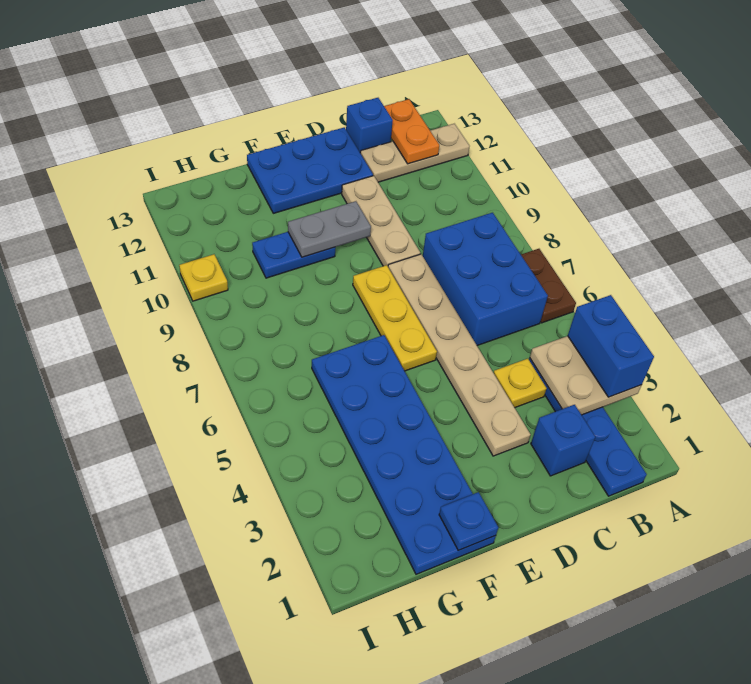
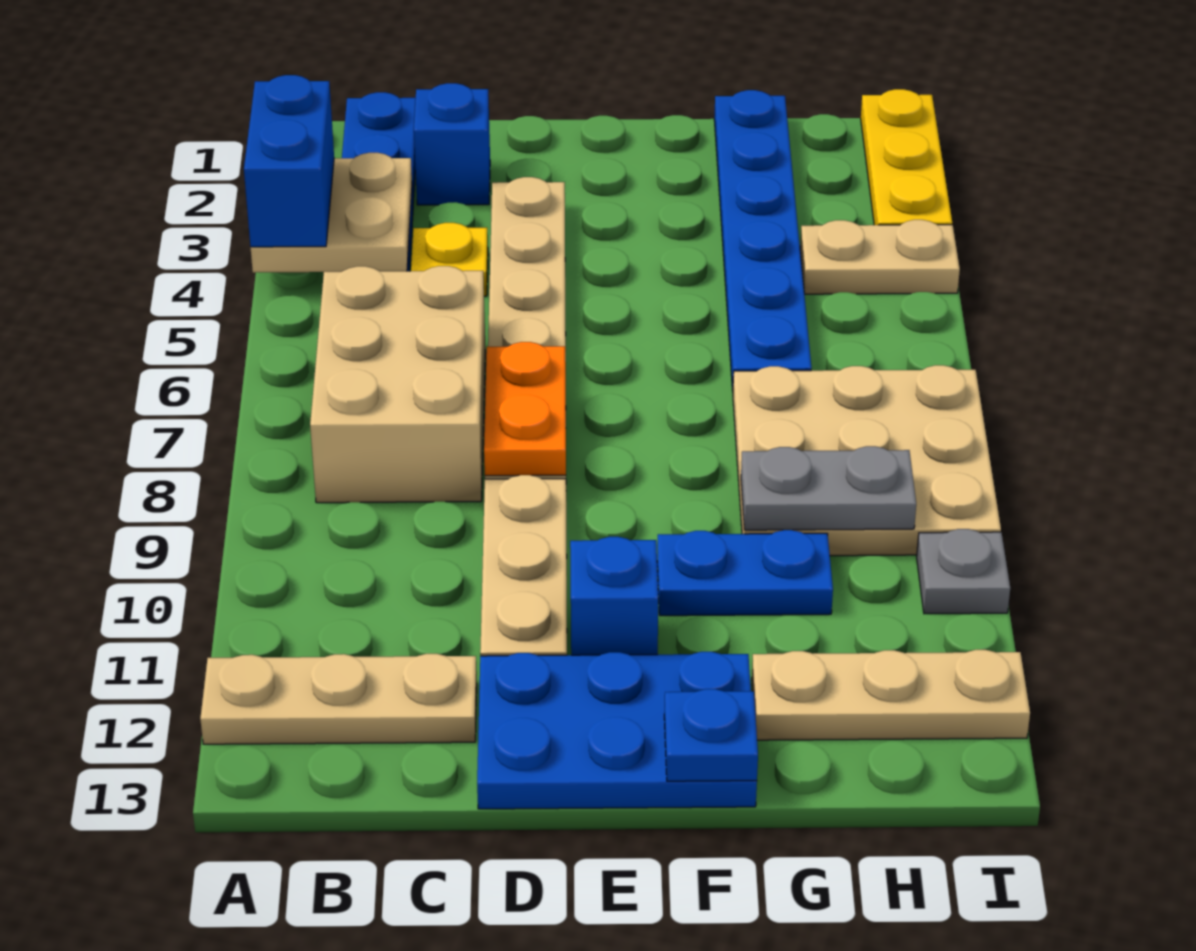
brown plate A6:A7 level 1 -> none
blue brick B6:C8 level 1 -> tan brick B6:C8 level 1
orange plate B12:B13 level 2 -> orange plate D7:D8 level 2
blue brick C13 level 1 -> blue brick E11 level 1
yellow plate E6:E8 level 1 -> yellow plate I1:I3 level 1
grey plate E10:F10 level 2 -> grey plate G9:H9 level 2
blue plate F1:G6 level 1 -> blue plate G1:G6 level 1
blue plate F1 level 2 -> blue plate F13 level 2
none -> tan plate G7:I9 level 1
none -> tan plate G12:I12 level 1
none -> tan plate H4:I4 level 1
yellow plate I10 level 1 -> grey plate I10 level 1

